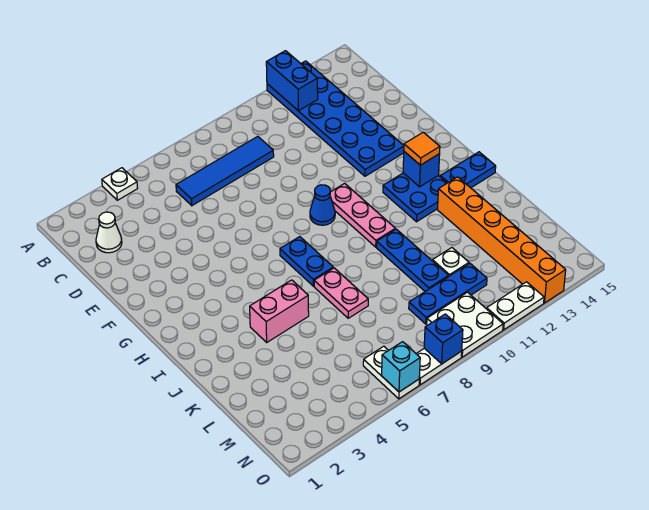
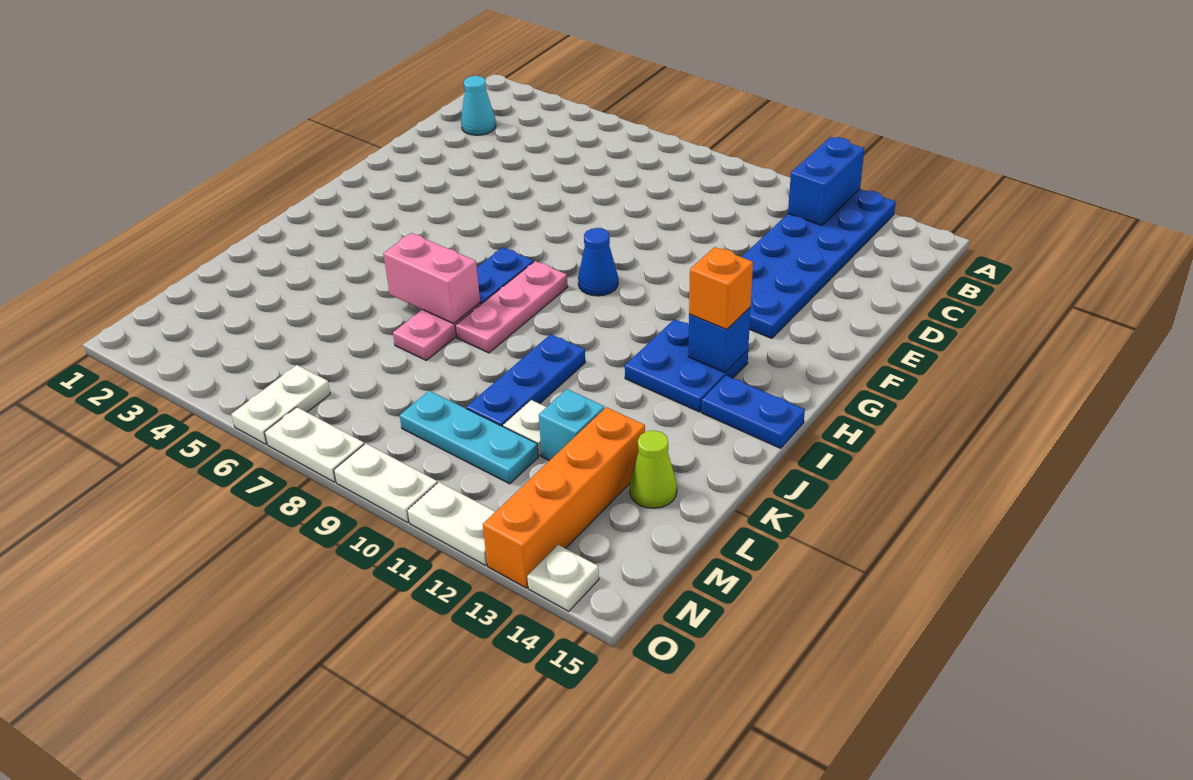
white plate A4 level 1 -> white plate O14 level 1
white cone C2 level 1 -> cyan cone C2 level 1
blue tile C6:C9 level 1 -> none
pink plate G10:I10 level 1 -> pink plate H8:J8 level 1
orange tile H13 level 3 -> orange brick H13 level 3
pink brick J4:J5 level 1 -> pink brick J6:J7 level 2
orange brick J13:O13 level 1 -> orange brick L13:O13 level 1
none -> lime cone L14 level 1
blue plate M9:M11 level 1 -> cyan plate M9:M11 level 1
white plate N9:O10 level 1 -> white plate O9:O10 level 1
cyan brick O6 level 2 -> cyan brick L12 level 1
blue brick O8 level 2 -> none

